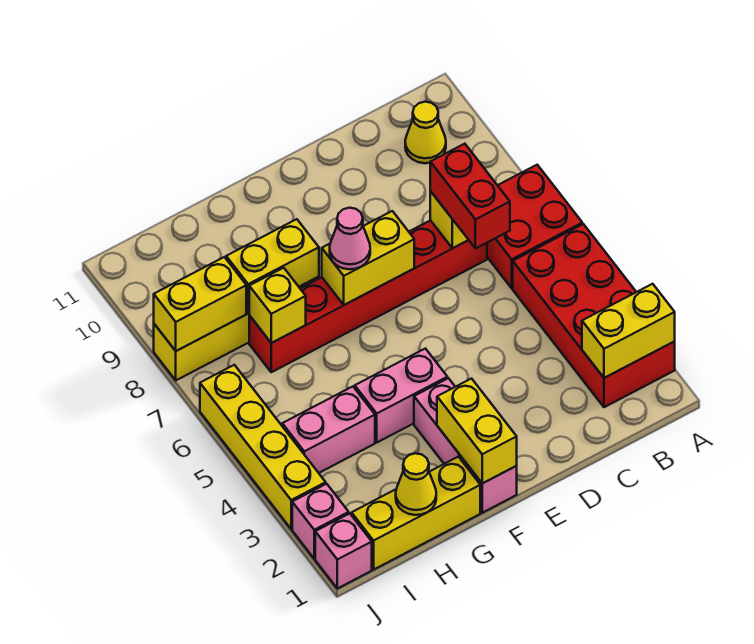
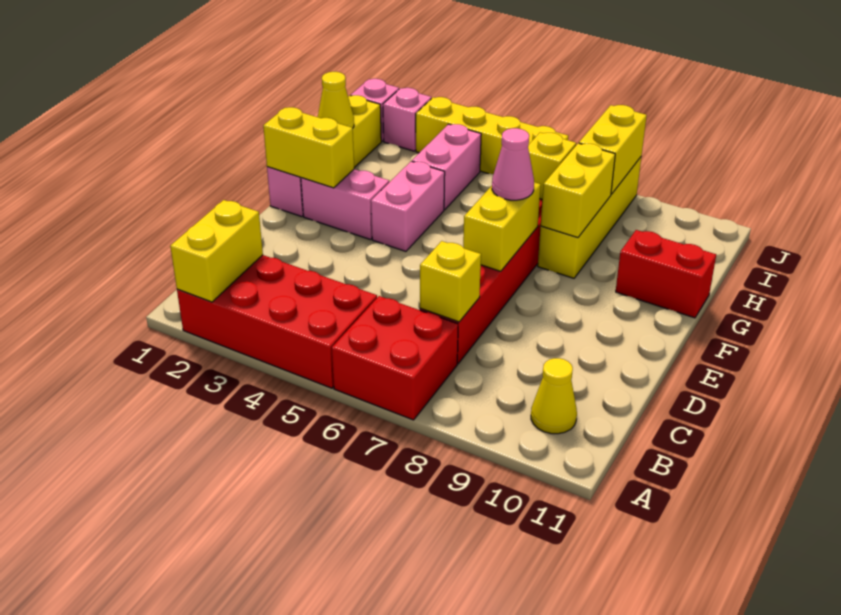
red brick C6:C7 level 3 -> red brick G10:G11 level 1

